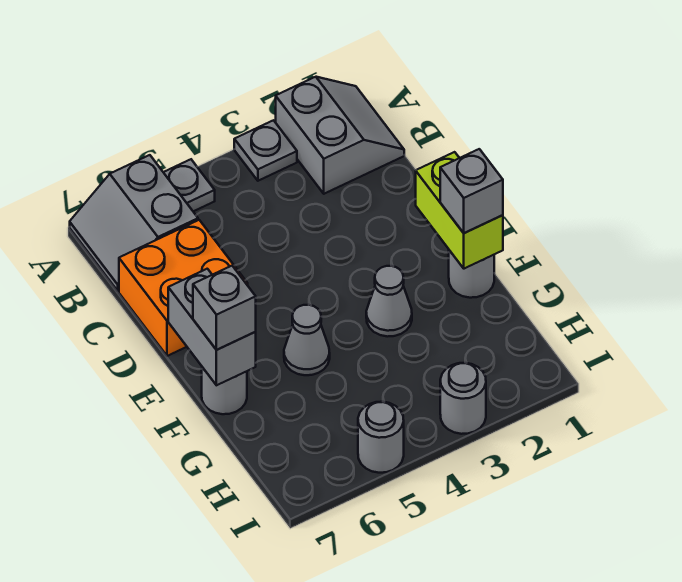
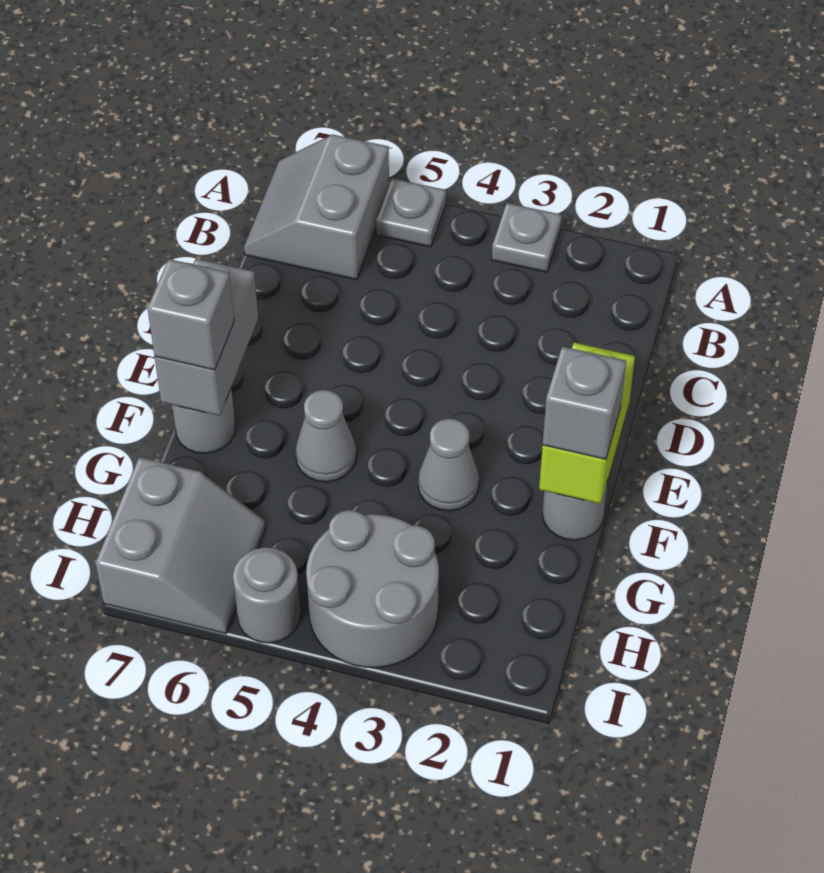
grey slope A1:B2 level 1 top 2 -> grey slope H6:I7 level 1 top 7
orange brick C6:D7 level 1 -> none
grey round brick I3 level 1 -> grey round brick H3:I4 level 1

